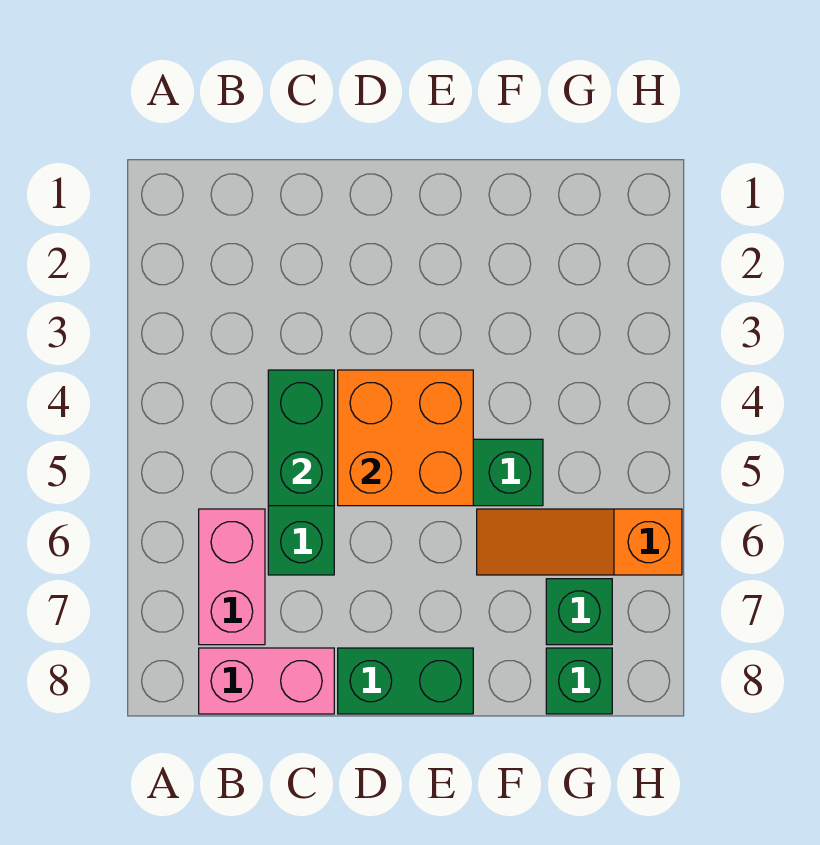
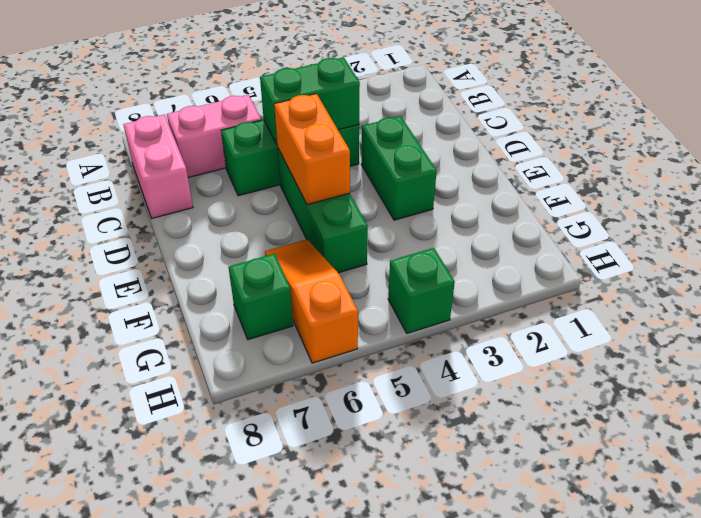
orange brick D4:E5 level 2 -> orange brick D5:E5 level 2
green brick D8:E8 level 1 -> green brick D3:E3 level 1
green brick G8 level 1 -> green brick H4 level 1

